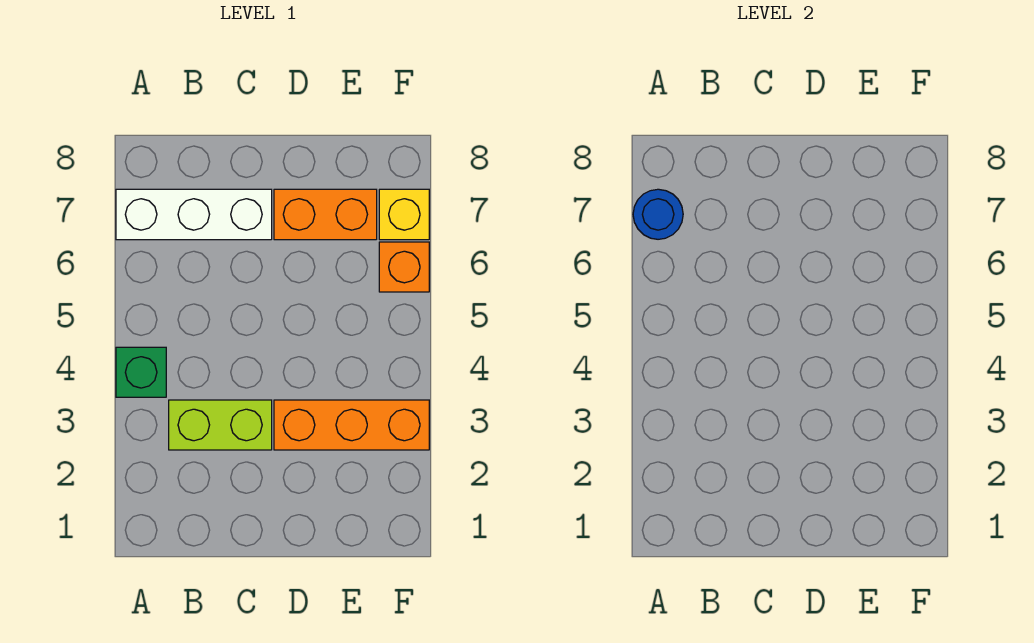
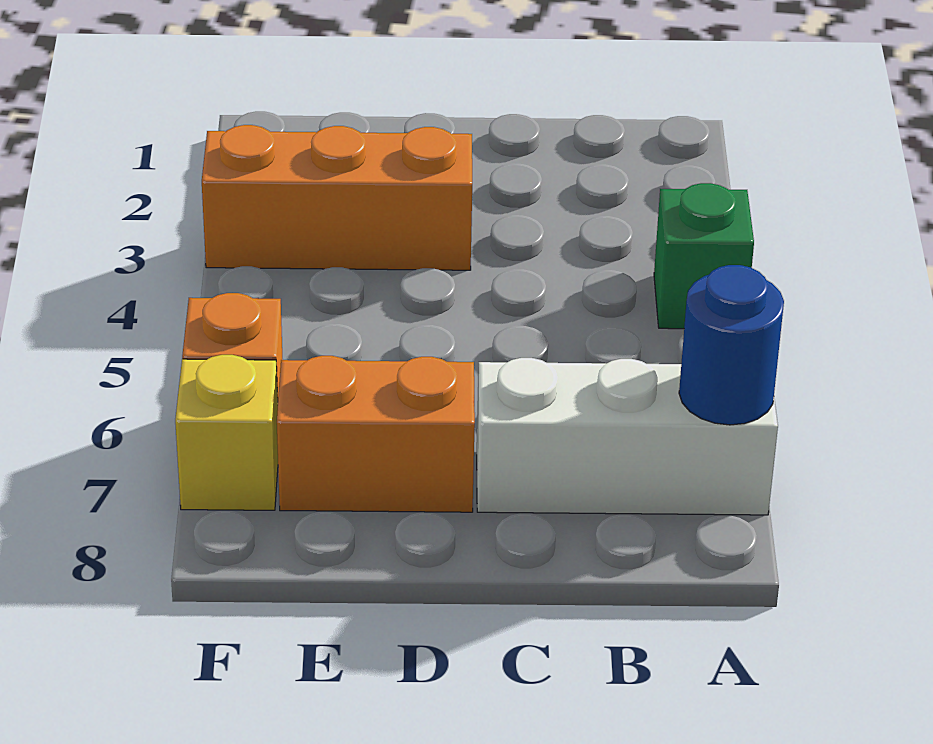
lime brick B3:C3 level 1 -> none

